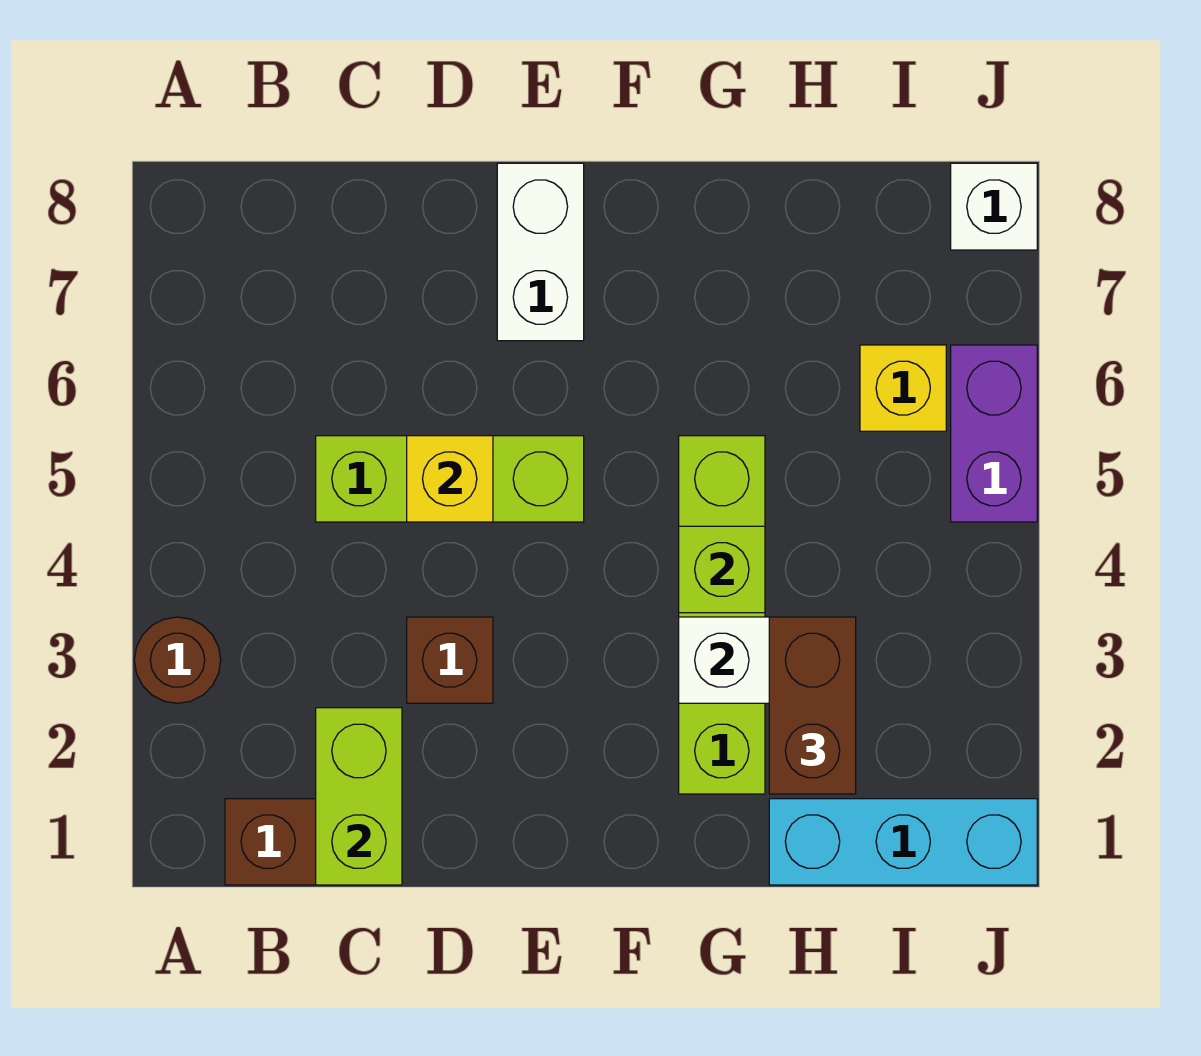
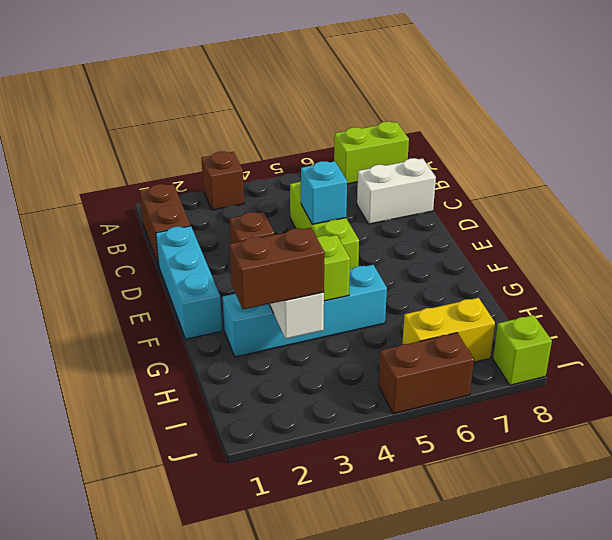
brown round brick A3 level 1 -> brown brick A3 level 1
lime brick C1:C2 level 2 -> lime brick A7:A8 level 1
yellow brick D5 level 2 -> cyan brick D5 level 2
white brick E7:E8 level 1 -> white brick C7:C8 level 1
lime brick G2:G5 level 1 -> cyan brick G2:G5 level 1
cyan brick H1:J1 level 1 -> cyan brick D1:F1 level 1
yellow brick I6 level 1 -> yellow brick I6:I7 level 1
purple brick J5:J6 level 1 -> brown brick J5:J6 level 1
white brick J8 level 1 -> lime brick J8 level 1

